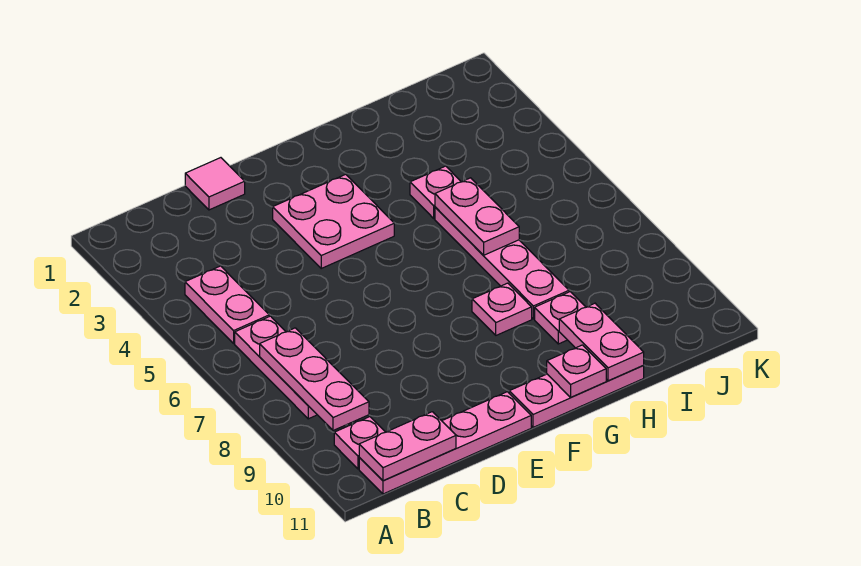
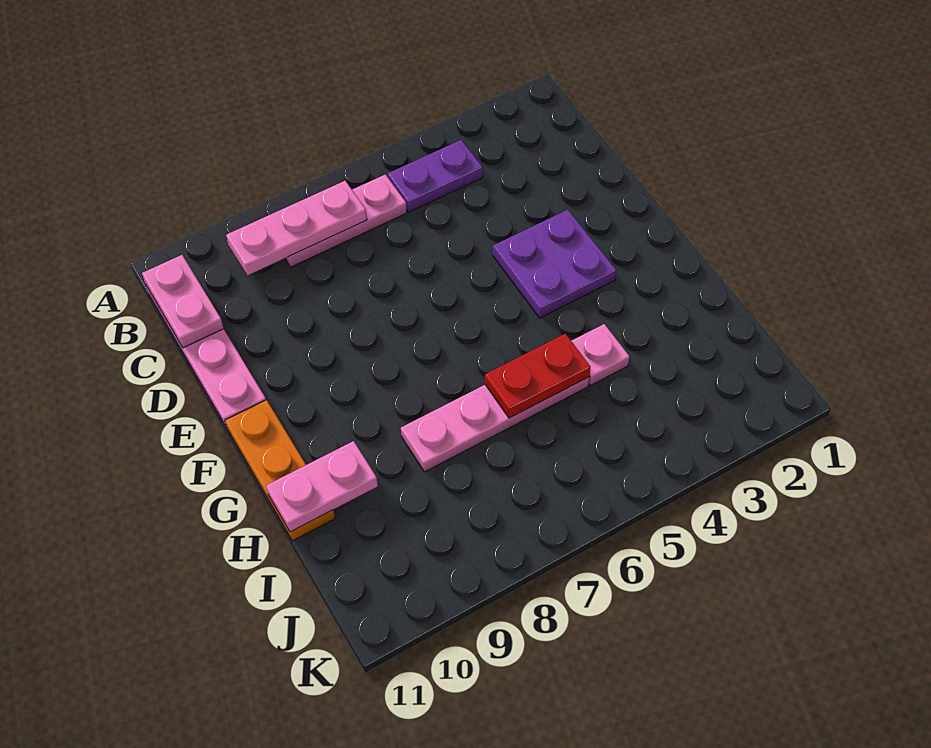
pink plate B4:B5 level 1 -> purple plate B4:B5 level 1
pink plate B10 level 1 -> none
pink tile D1 level 1 -> none
pink plate E3:F4 level 1 -> purple plate E3:F4 level 1
pink plate F11:H11 level 1 -> orange plate F11:H11 level 1
pink plate G8 level 1 -> none
pink plate G11 level 2 -> none
pink plate H5:H6 level 2 -> red plate H5:H6 level 2
pink plate H9 level 1 -> none

